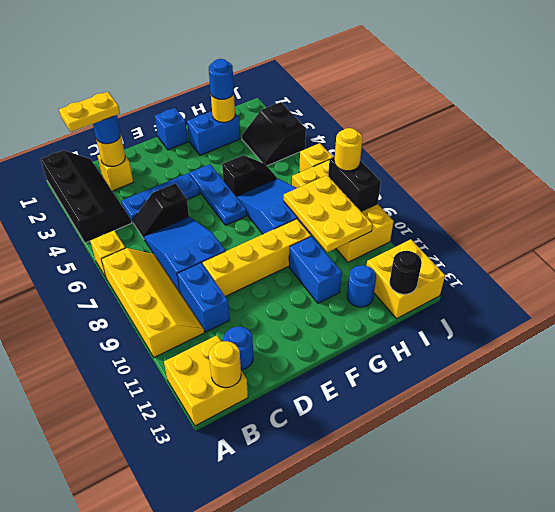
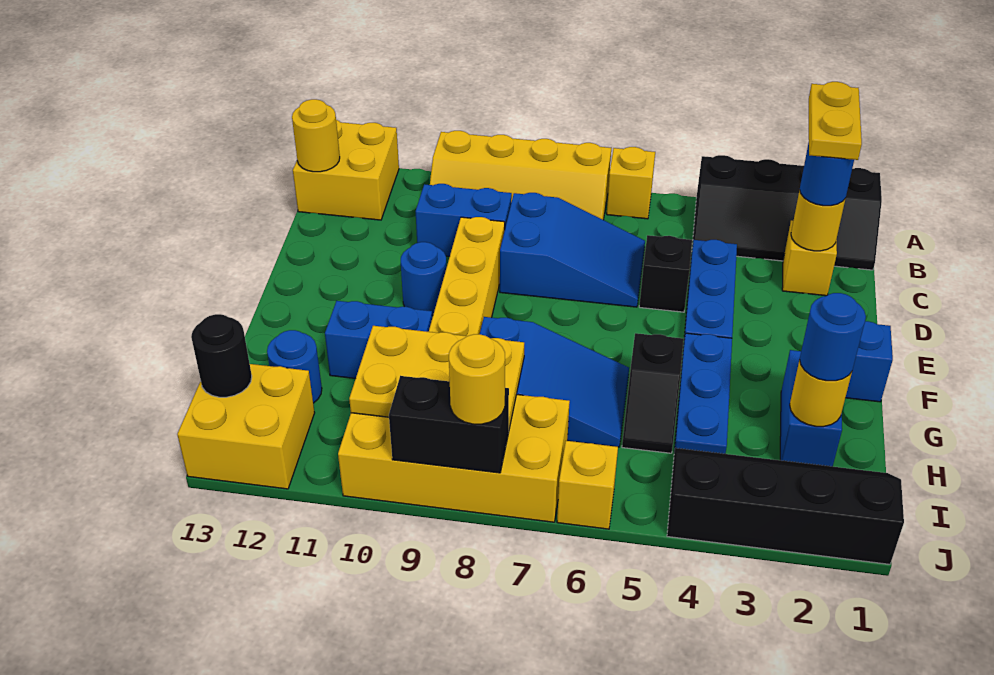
blue round brick C12 level 1 -> blue round brick E10 level 1
blue plate F4:F6 level 1 -> blue plate F4:H4 level 1
black slope I3:J4 level 1 top J -> black slope I1:J4 level 1 top J

